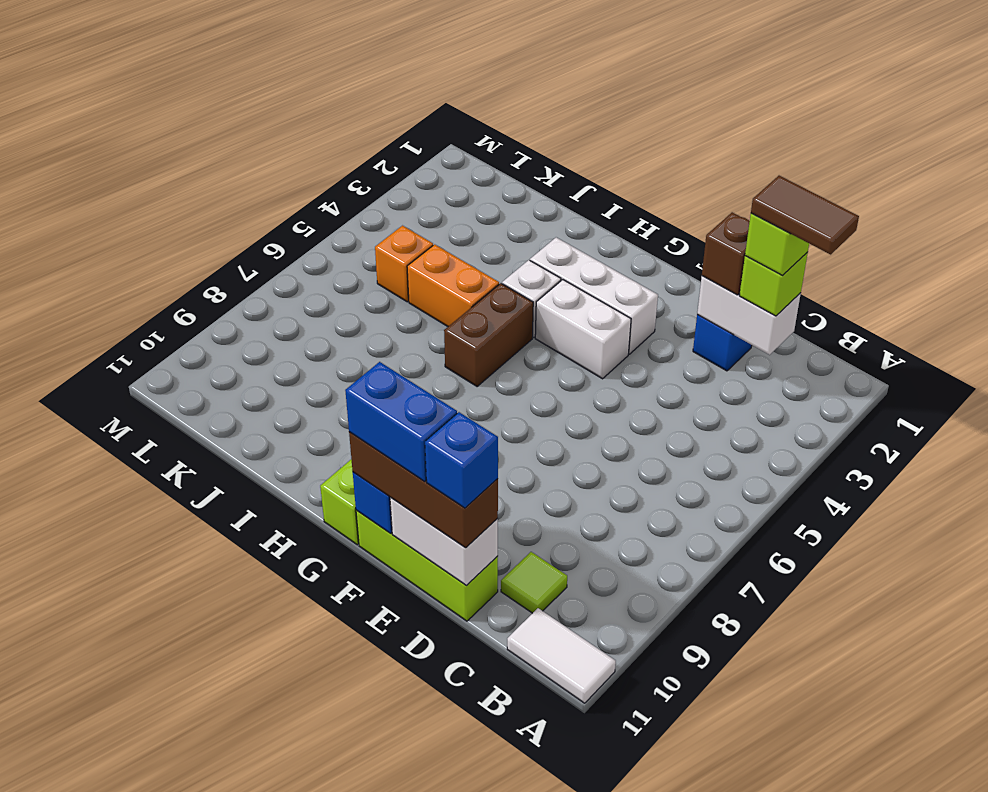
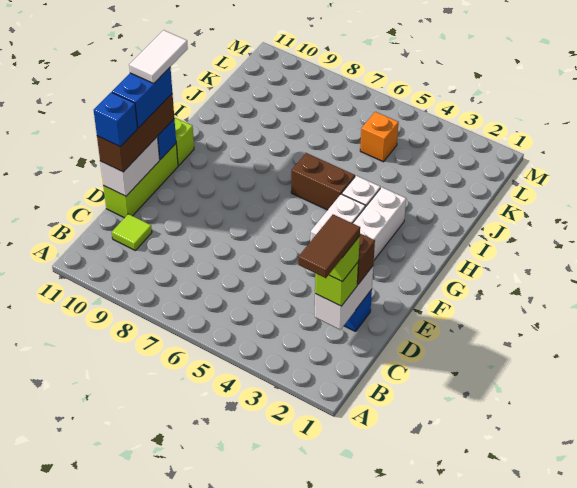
white tile A11:B11 level 1 -> white tile F11:G11 level 5
orange brick I5:J5 level 1 -> none

